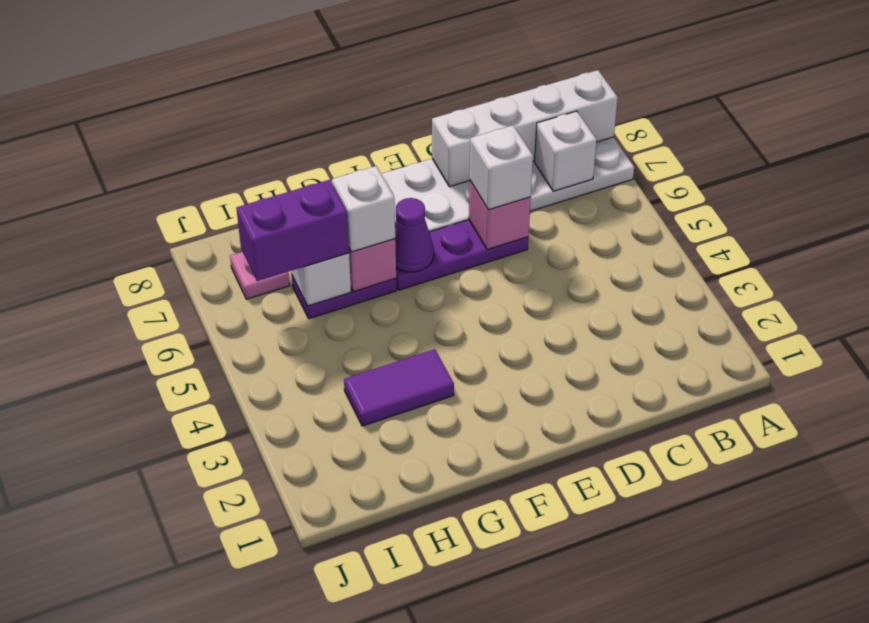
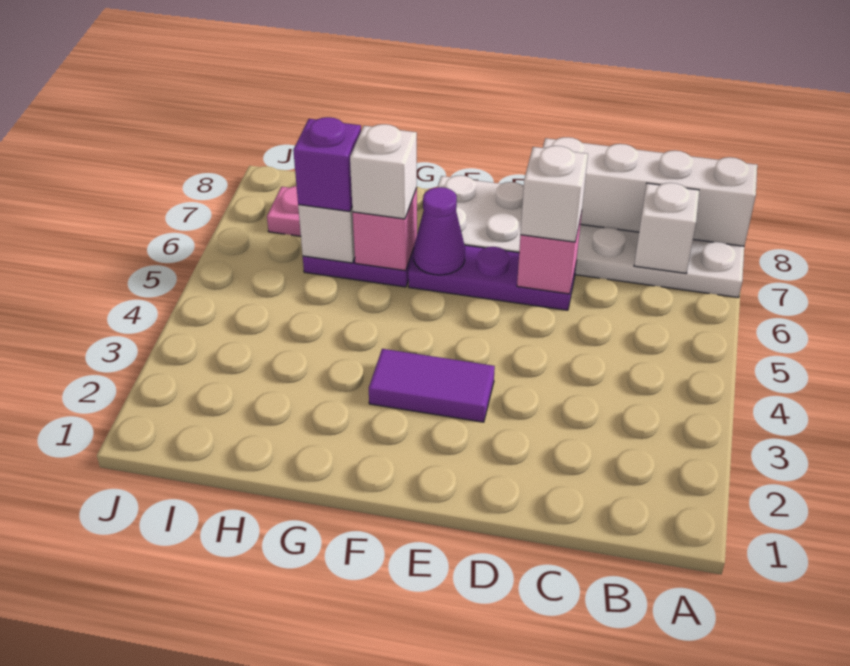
purple tile G3:H3 level 1 -> purple tile E3:F3 level 1
purple brick H6:I6 level 3 -> purple brick H6 level 3

